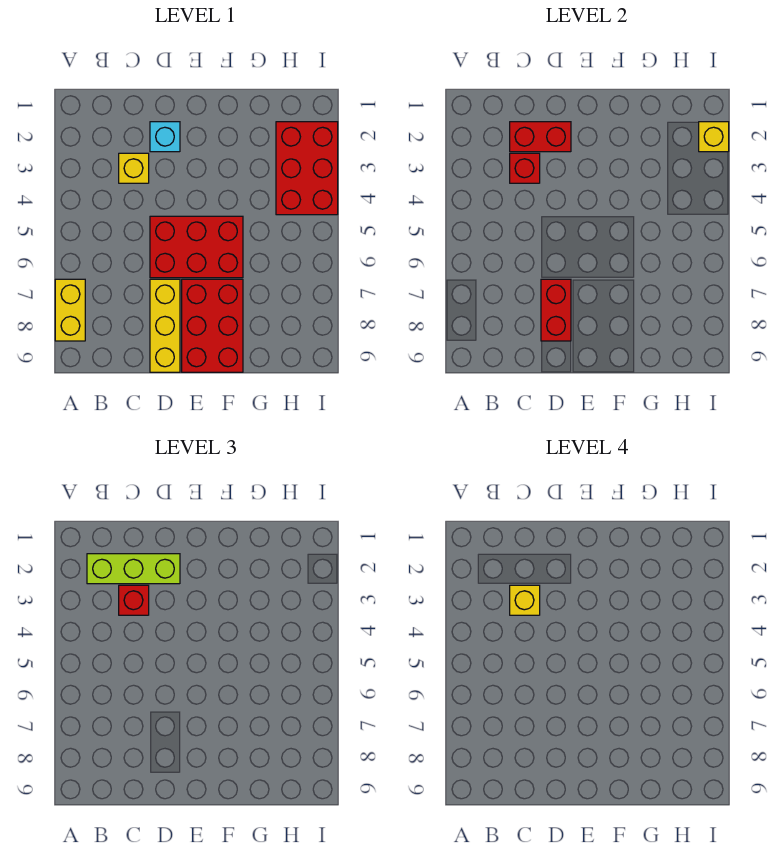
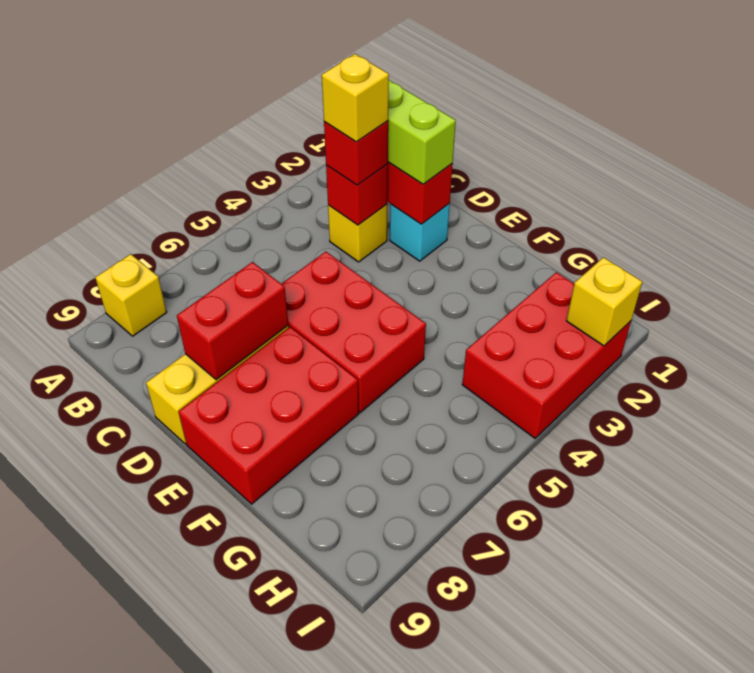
yellow brick A7:A8 level 1 -> yellow brick A8 level 1

